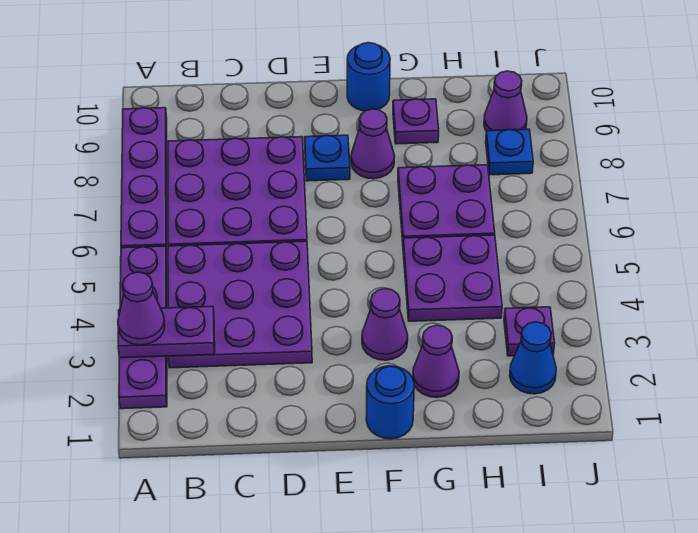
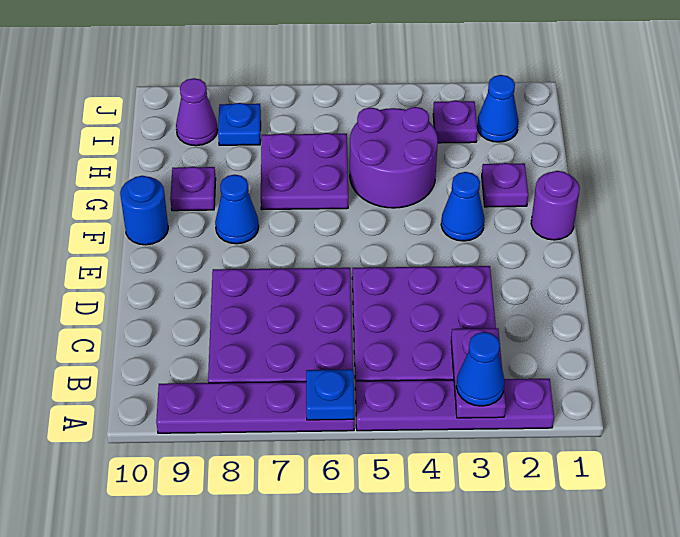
purple cone A3 level 3 -> blue cone A3 level 3
blue plate E8 level 1 -> blue plate A6 level 2
blue round brick F1 level 1 -> purple round brick F1 level 1
purple cone F3 level 1 -> blue cone F3 level 1
purple cone F8 level 1 -> blue cone F8 level 1
purple cone G2 level 1 -> purple plate G2 level 1
purple plate G4:H5 level 1 -> purple round brick G4:H5 level 1

